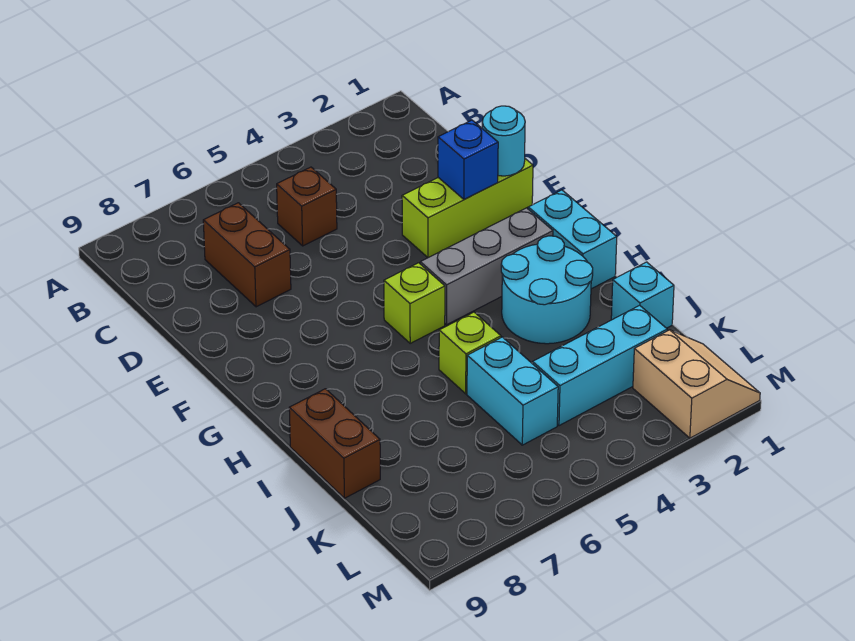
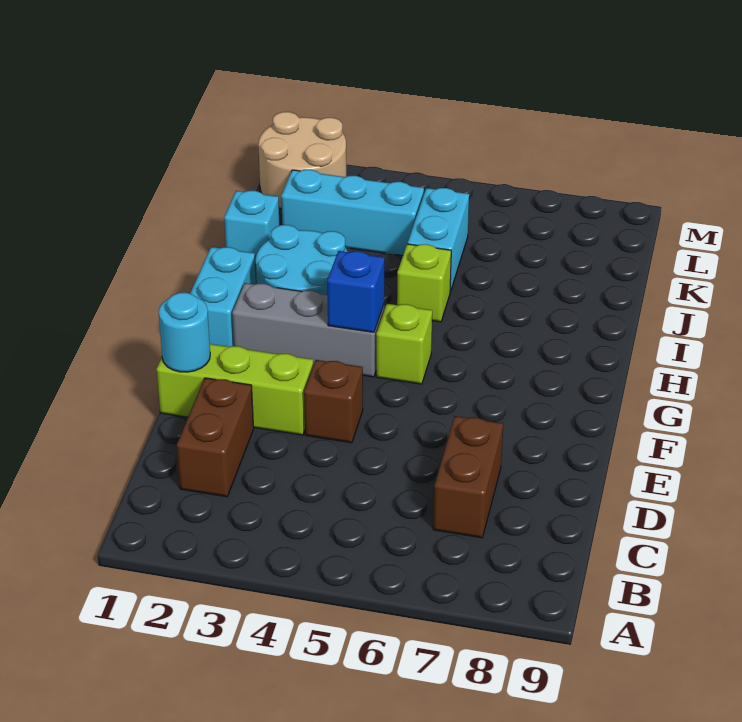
brown brick C5 level 1 -> brown brick E4 level 1
blue brick E2 level 2 -> blue brick G4 level 2
brown brick I9:J9 level 1 -> brown brick C2:D2 level 1
tan slope L1:M2 level 1 top 2 -> tan round brick L1:M2 level 1

